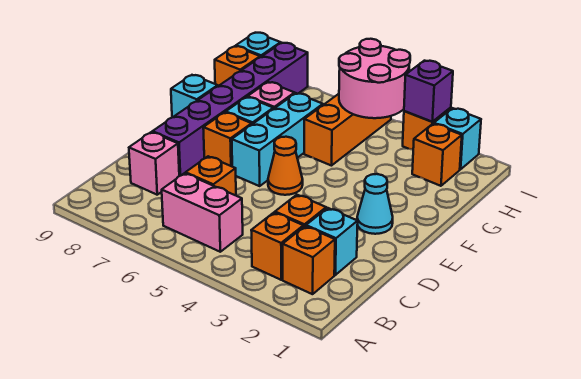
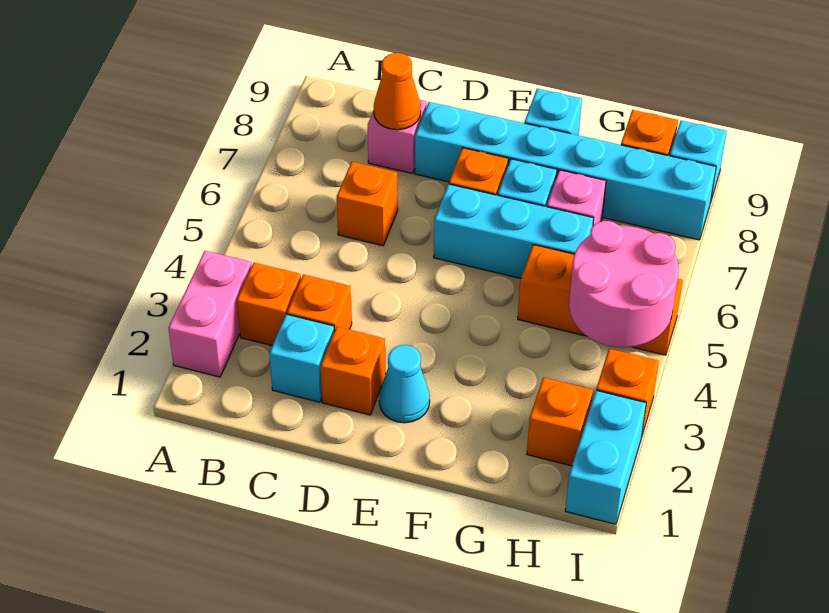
orange brick B2 level 1 -> orange brick D2 level 1
pink brick B5:B6 level 1 -> pink brick A2:A3 level 1
purple brick D8:I8 level 1 -> cyan brick D8:I8 level 1
orange cone E5 level 1 -> orange cone C8 level 2
cyan brick I2 level 1 -> cyan brick I1:I2 level 1
purple brick I3 level 2 -> none

